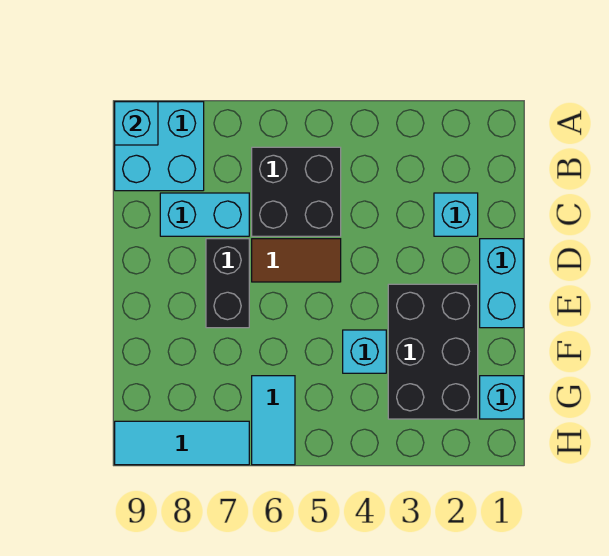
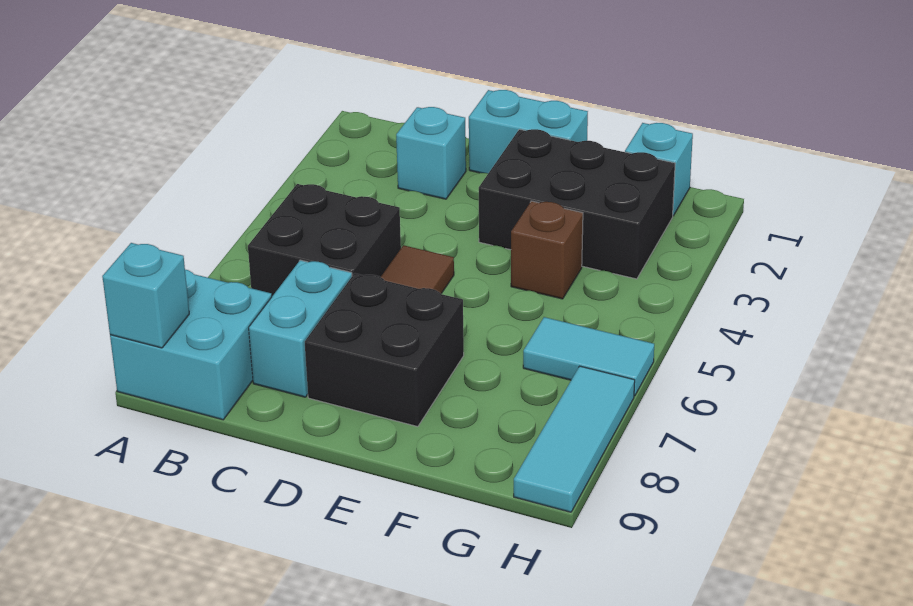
black brick D7:E7 level 1 -> black brick D7:E8 level 1
cyan brick F4 level 1 -> brown brick F4 level 1

